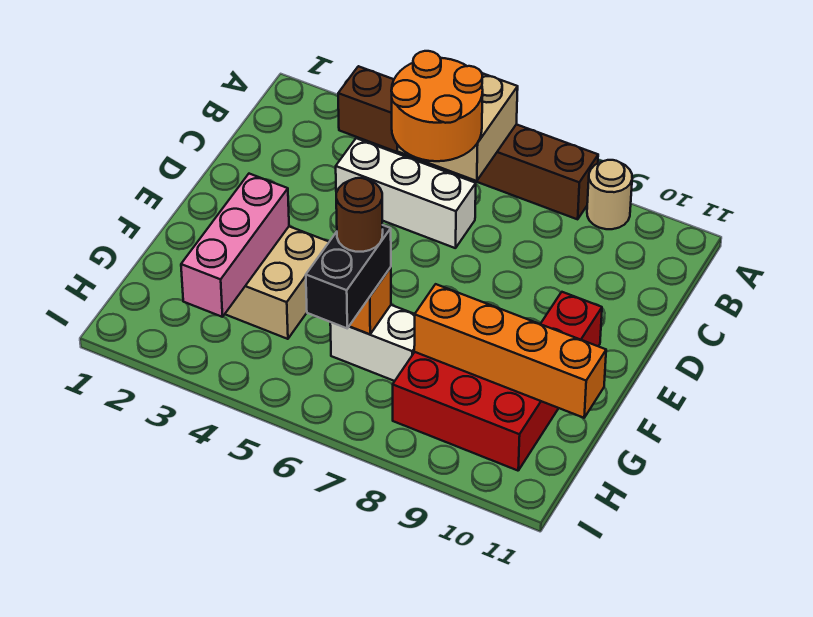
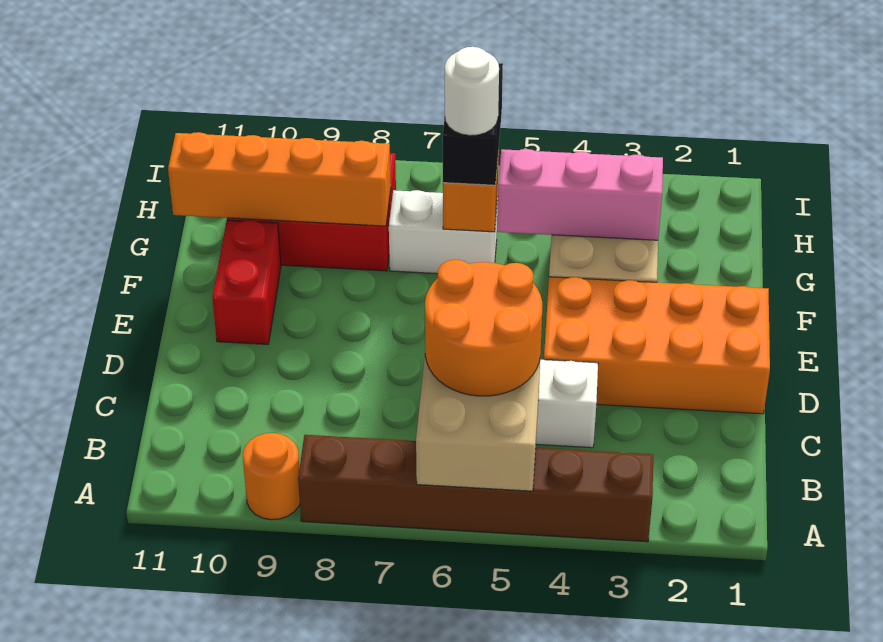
tan round brick A9 level 1 -> orange round brick A9 level 1
none -> orange brick D1:E4 level 1
pink brick F3:H3 level 2 -> pink brick G3:G5 level 2
brown round brick G6 level 4 -> white round brick G6 level 4

